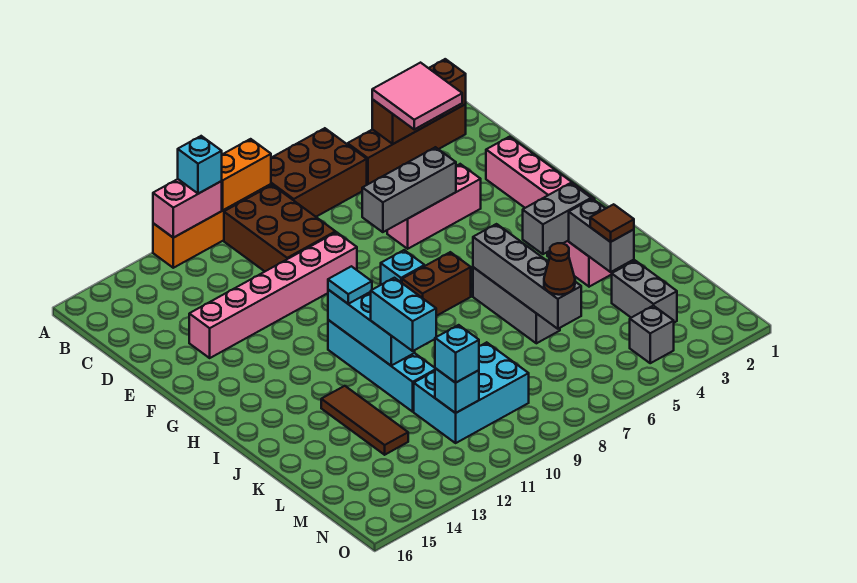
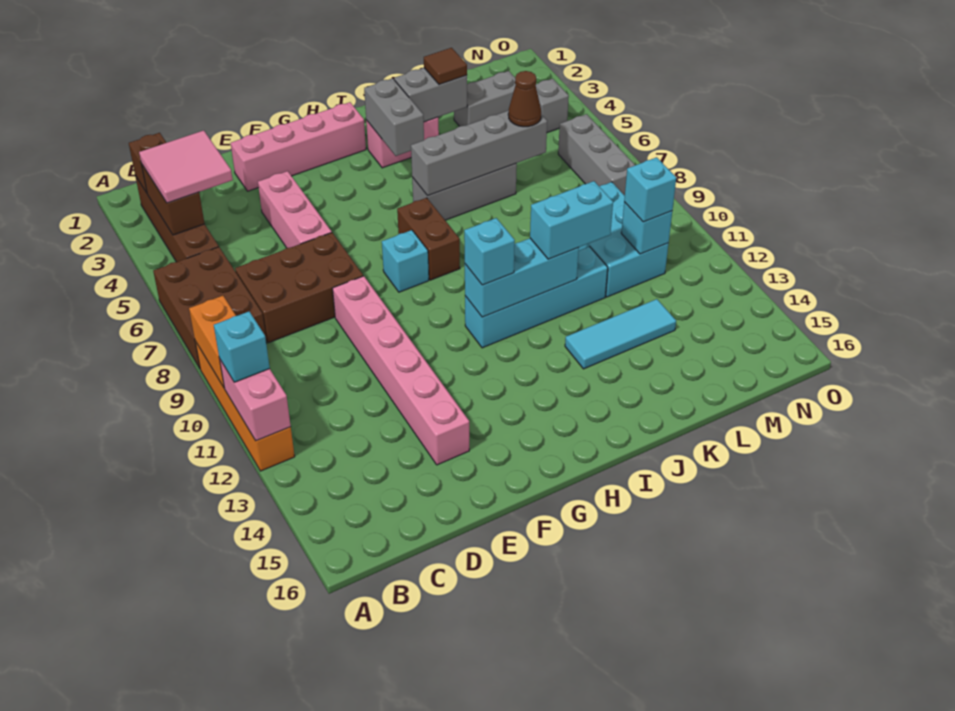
brown brick B9:D10 level 1 -> brown brick C7:E8 level 1
grey brick E5:E7 level 2 -> grey brick N6:N8 level 1
cyan tile H11 level 3 -> cyan brick H11 level 3
brown tile J13:L13 level 1 -> cyan tile J13:L13 level 1

